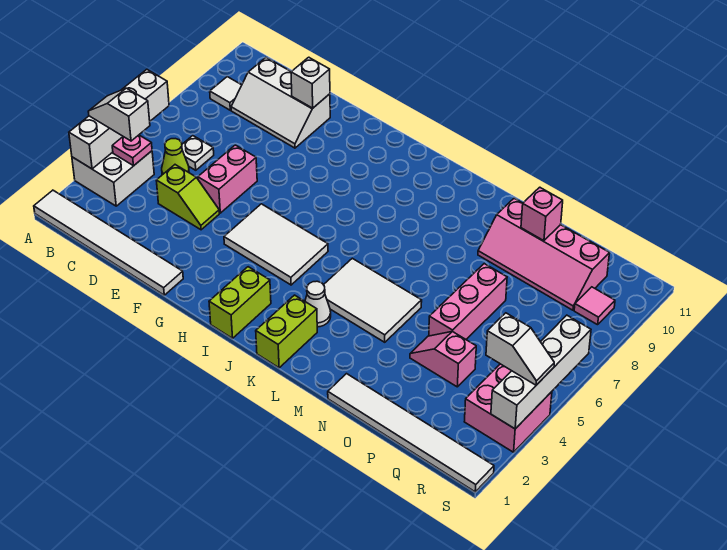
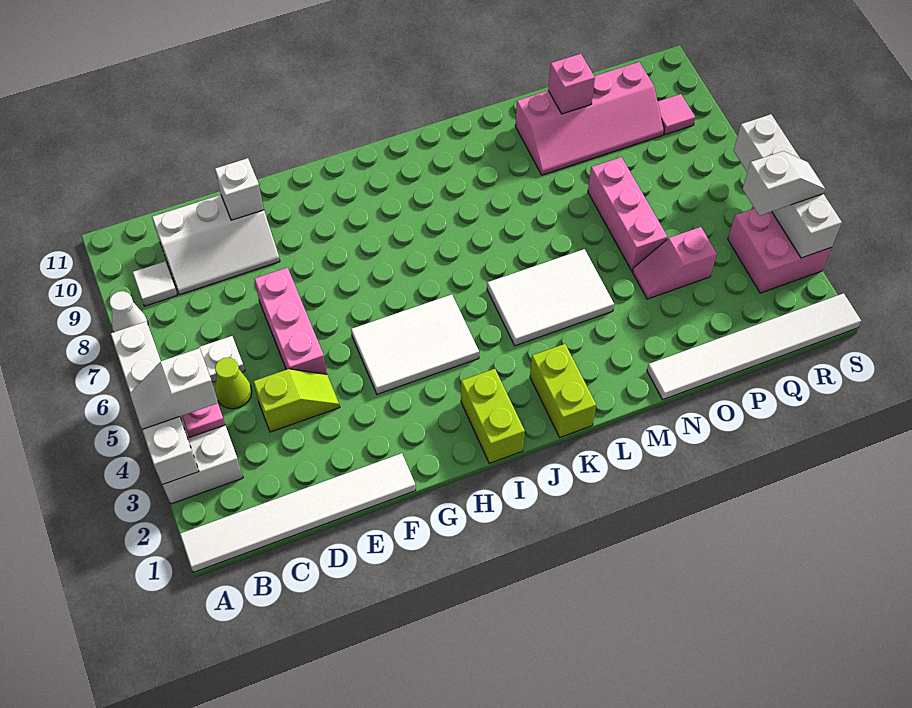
pink brick E5:E6 level 1 -> pink brick E5:E7 level 1
white cone K3 level 1 -> white cone A8 level 1

